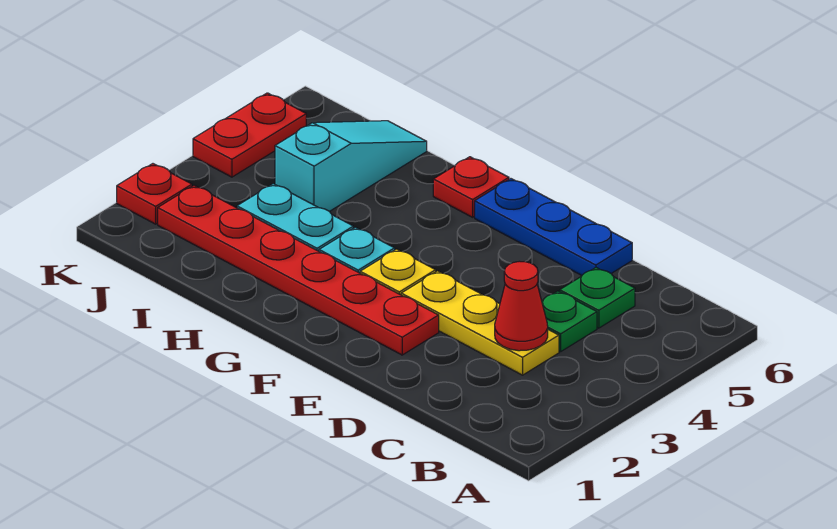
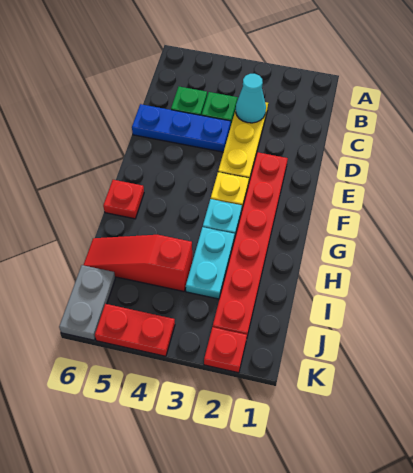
red cone C3 level 2 -> cyan cone C3 level 2
blue plate D6:F6 level 1 -> blue plate D4:D6 level 1
cyan slope I4:I6 level 1 top 4 -> red slope I4:I6 level 1 top 4
none -> grey plate J6:K6 level 1

